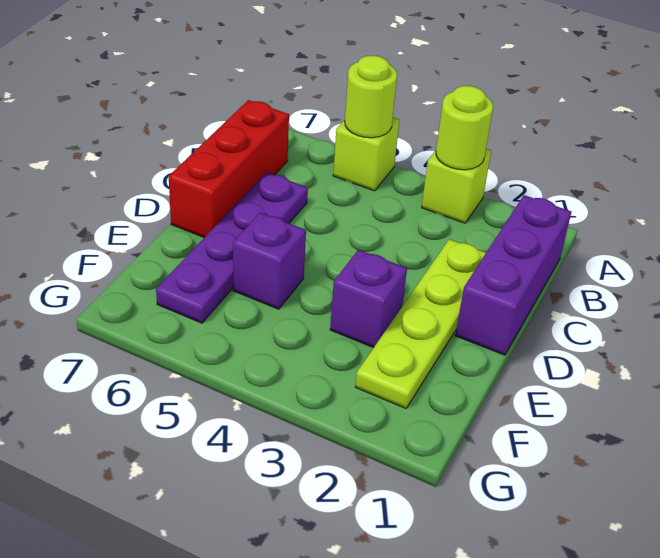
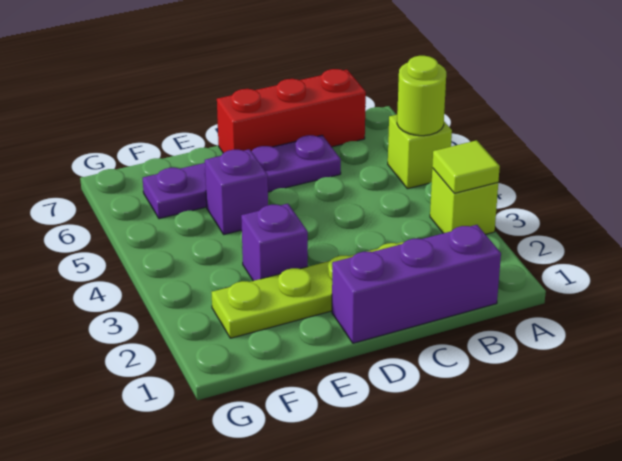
lime round brick A3 level 2 -> lime tile A3 level 2

